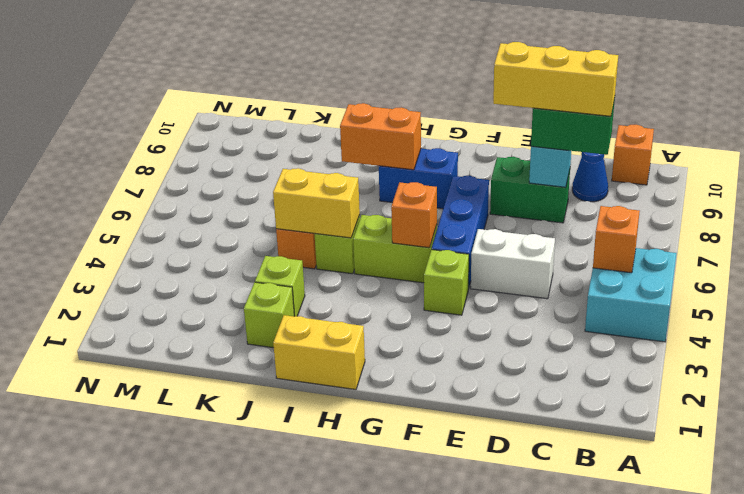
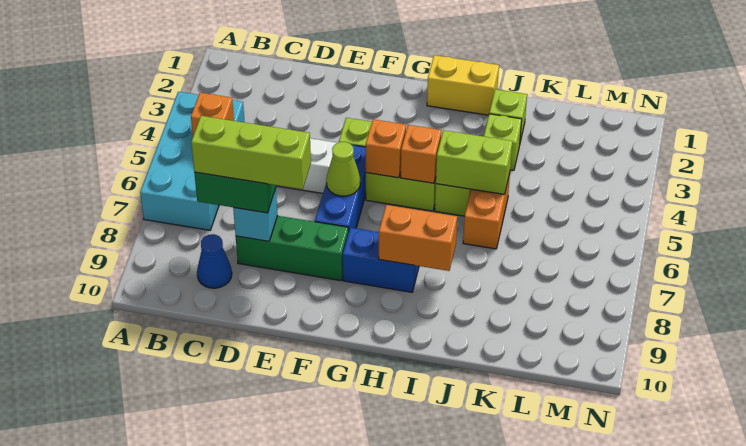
cyan brick A4:B5 level 1 -> cyan brick A4:B7 level 1
orange brick B10 level 1 -> orange brick H5 level 2
yellow brick C8:E8 level 4 -> lime brick C8:E8 level 4
green brick D8:E8 level 1 -> green brick D8:F8 level 1
none -> lime cone F6 level 2
yellow brick I5:J5 level 2 -> lime brick I5:J5 level 2

